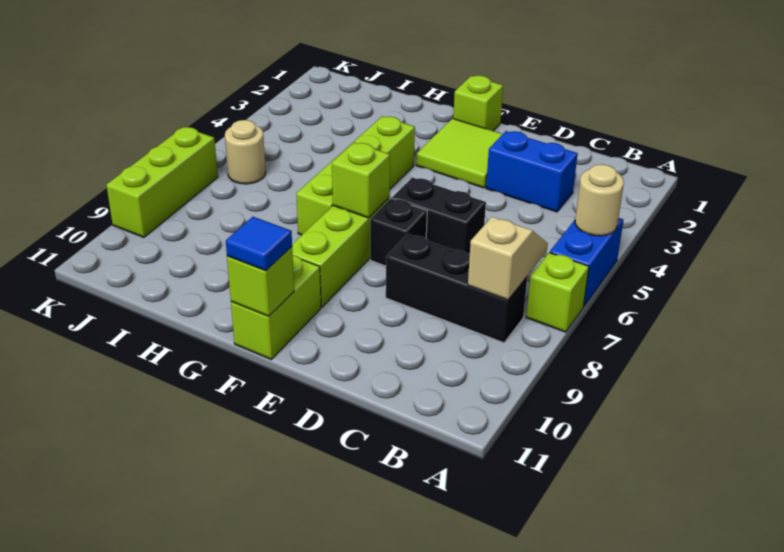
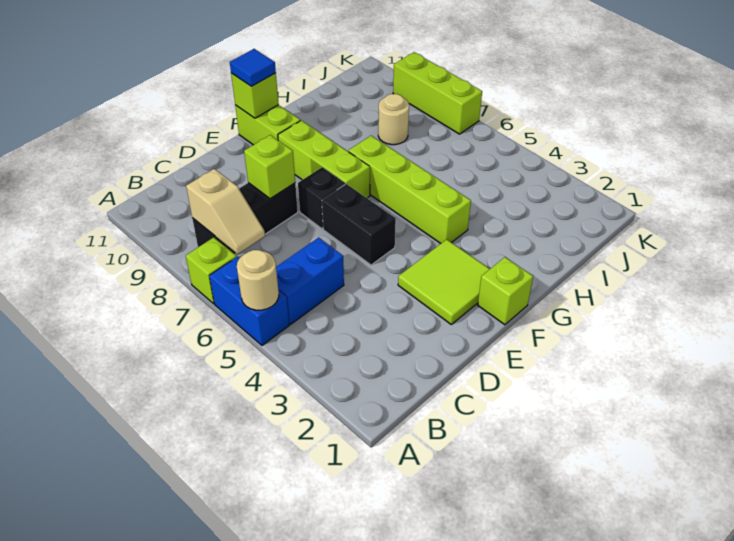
blue brick C3:D3 level 1 -> blue brick B5:C5 level 1
black brick D6:E6 level 1 -> black brick E5:E6 level 1
lime brick F7 level 2 -> lime brick D8 level 2
tan round brick J6 level 1 -> tan round brick I8 level 1

